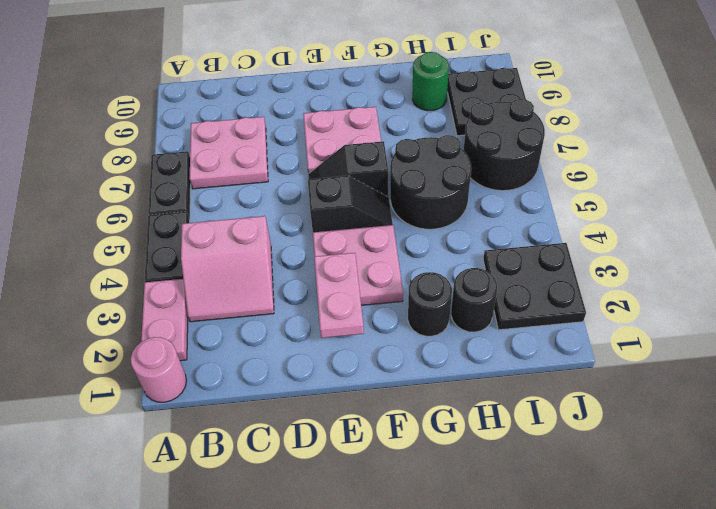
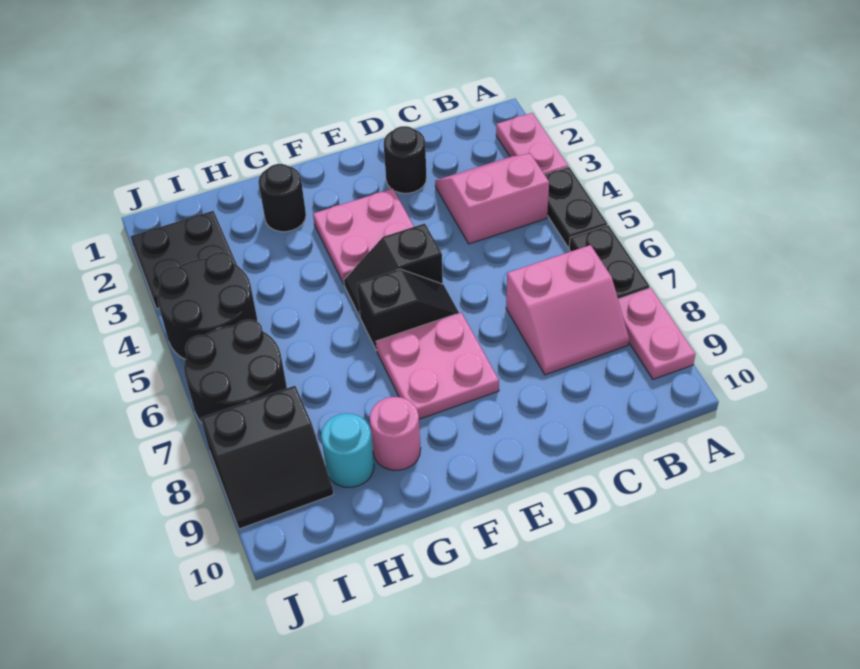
pink round brick A1 level 1 -> pink round brick G9 level 1
pink plate B7:C8 level 1 -> pink slope B7:C8 level 1 top 7
pink plate E2:E3 level 2 -> pink plate A8:A9 level 1
black round brick G5:H6 level 1 -> black round brick I4:J5 level 1
black round brick H2 level 1 -> black round brick D2 level 1
green round brick H9 level 1 -> cyan round brick H9 level 1
black plate I8:J9 level 1 -> black slope I8:J9 level 1 top 8

